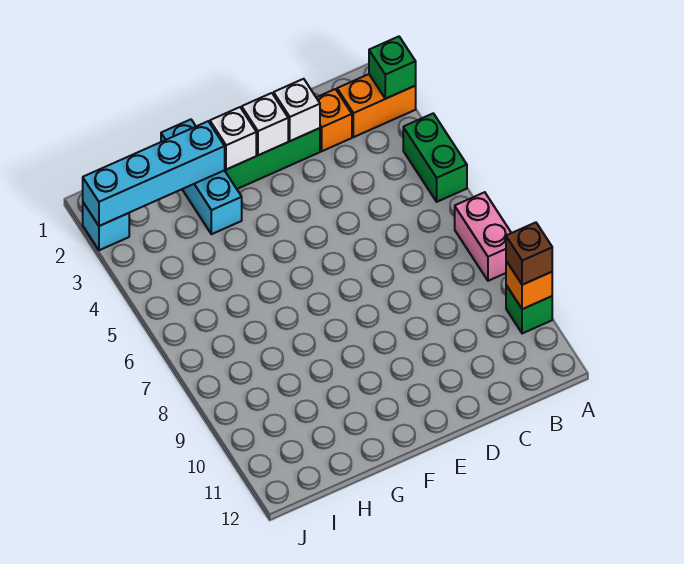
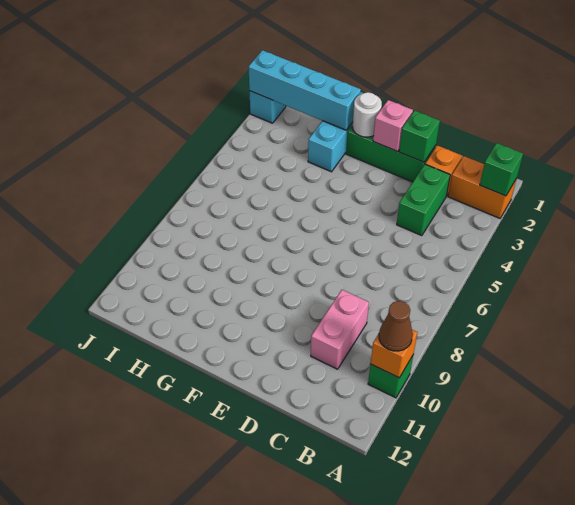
green brick A4:A5 level 1 -> green brick C3:C4 level 1
pink brick A7:A8 level 1 -> pink brick C9:C10 level 1
brown brick A10 level 3 -> brown cone A10 level 3
white brick D2 level 2 -> green brick D2 level 2
white brick E2 level 2 -> pink brick E2 level 2
white brick F2 level 2 -> white round brick F2 level 2

